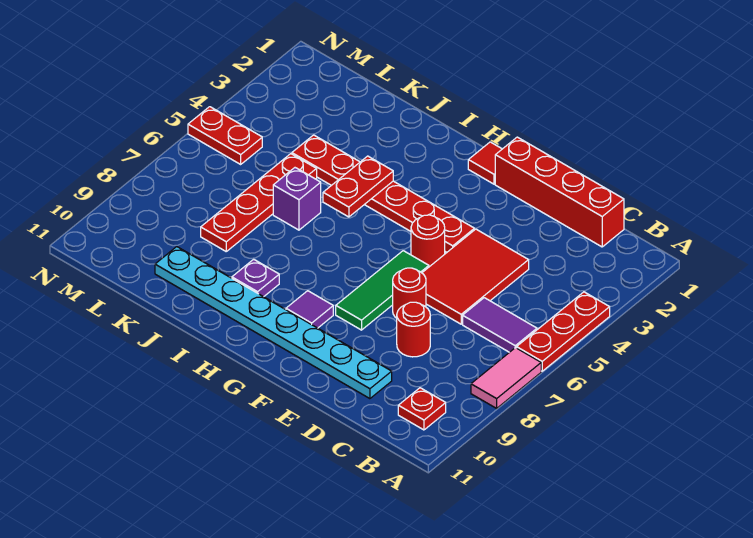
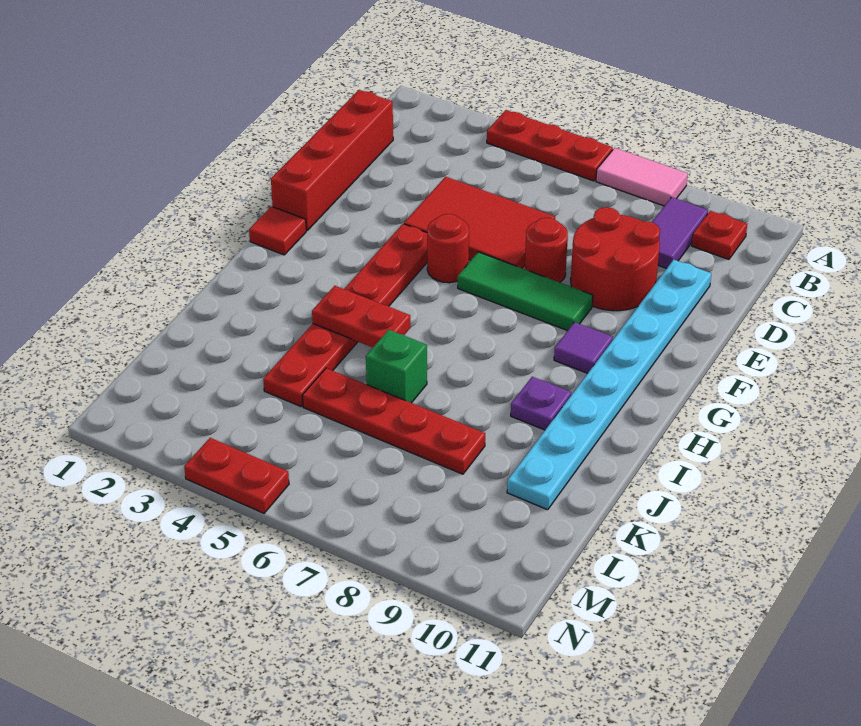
purple tile B6:C6 level 1 -> purple tile B9:C9 level 1
red round brick D8 level 1 -> red round brick D8:E9 level 1
purple brick J6 level 1 -> green brick J6 level 1
red plate M5:N5 level 1 -> red plate N4:N5 level 1

